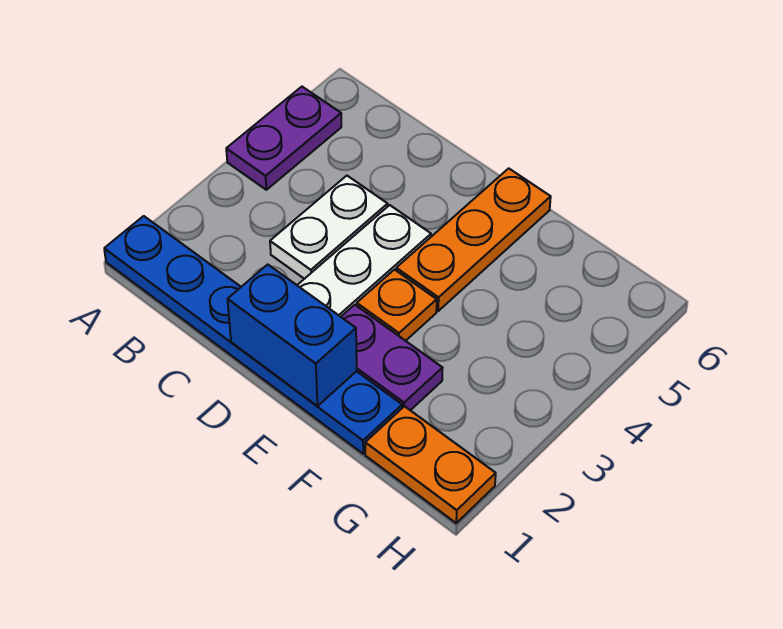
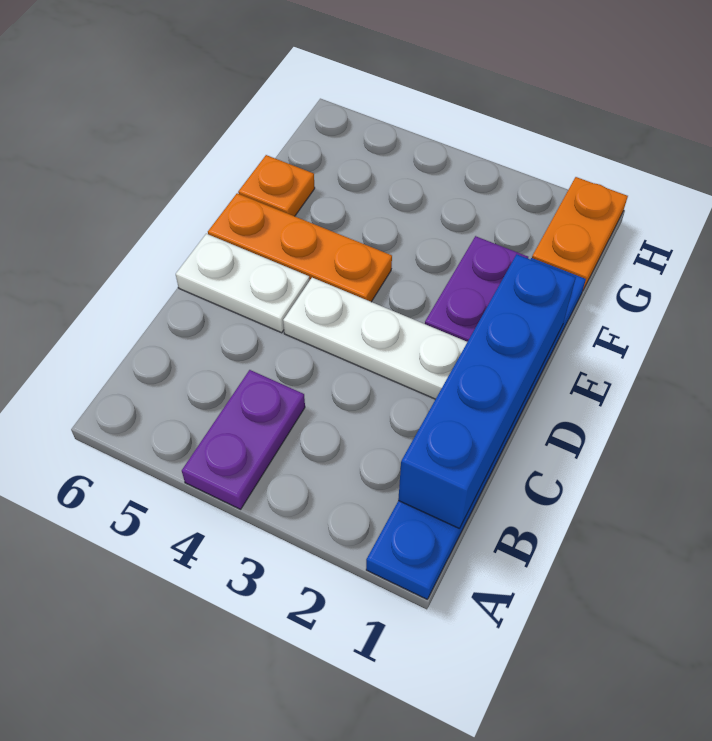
purple plate A4:A5 level 1 -> purple plate A4:B4 level 1
white plate C3:C4 level 1 -> white plate D5:D6 level 1
blue brick D1:E1 level 2 -> blue brick B1:E1 level 2
orange plate E3 level 1 -> orange plate F6 level 1

